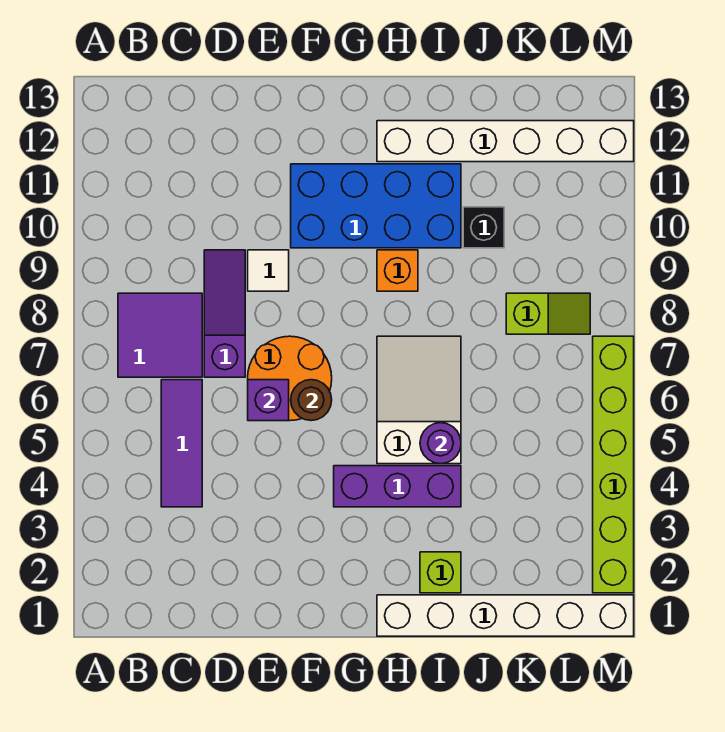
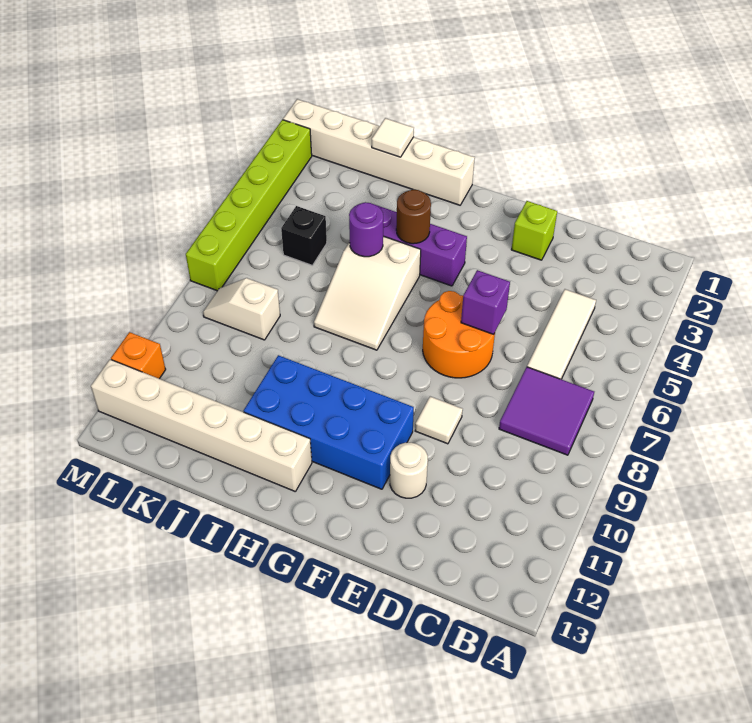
purple tile C4:C6 level 1 -> white tile C4:C6 level 1
purple slope D7:D9 level 1 top 7 -> none
none -> white round brick E11 level 1
brown round brick F6 level 2 -> brown round brick H4 level 2
orange brick H9 level 1 -> orange brick M11 level 1
lime brick I2 level 1 -> lime brick E2 level 1
none -> white tile J1 level 2
black brick J10 level 1 -> black brick K5 level 1
lime slope K8:L8 level 1 top K -> white slope K8:L8 level 1 top K

